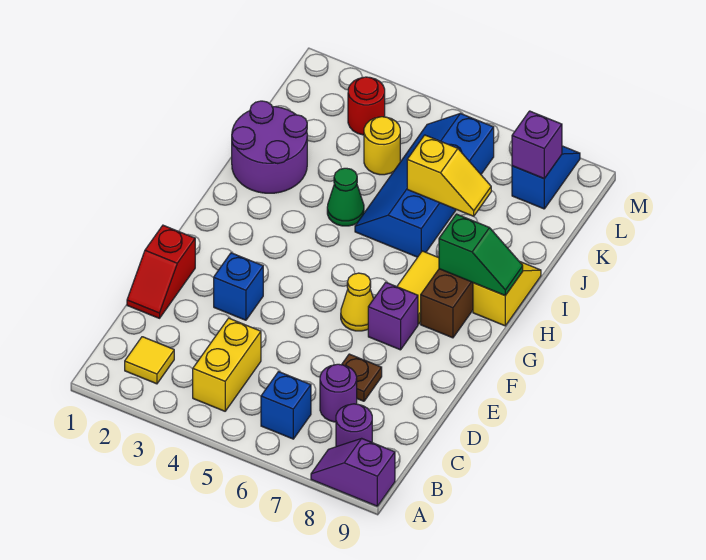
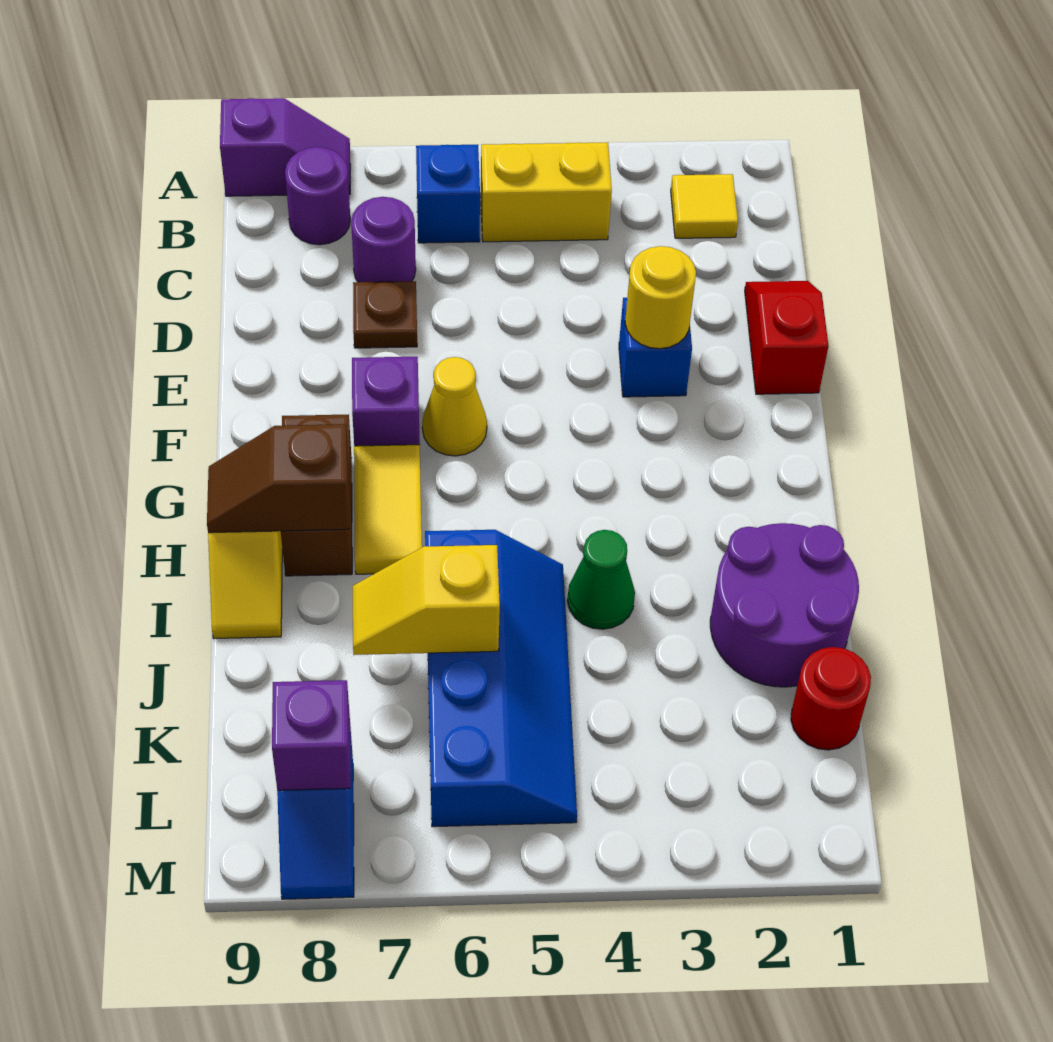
yellow brick B4:C4 level 1 -> yellow brick B4:B5 level 1
green slope H8:H9 level 2 top 8 -> brown slope H8:H9 level 2 top 8
yellow round brick K4 level 1 -> yellow round brick E3 level 2
red round brick L3 level 1 -> red round brick K1 level 1

